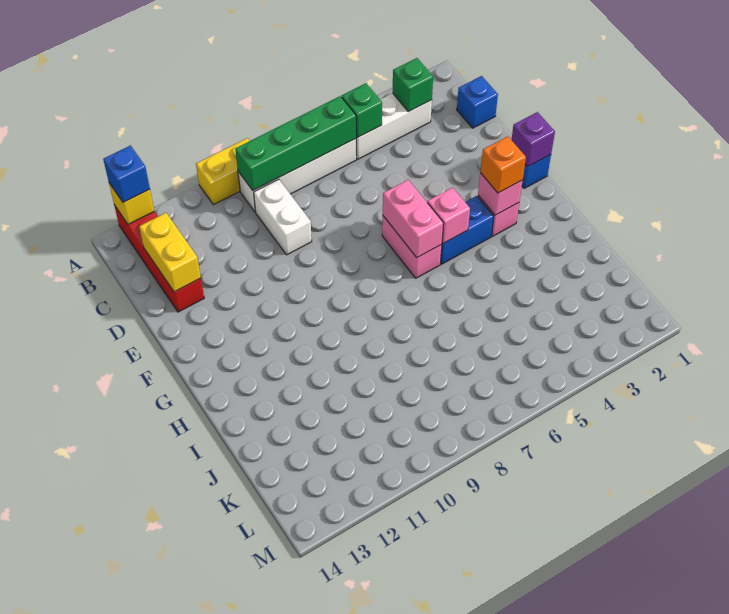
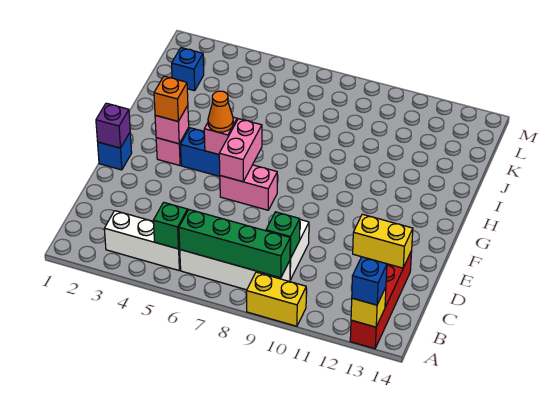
green brick B3 level 2 -> green brick C9 level 2
blue brick C1 level 1 -> blue brick K2 level 1
yellow brick C13:D13 level 2 -> yellow brick D12:D13 level 2
pink brick F6:G6 level 1 -> pink brick F6:F7 level 1
none -> orange cone G5 level 3

